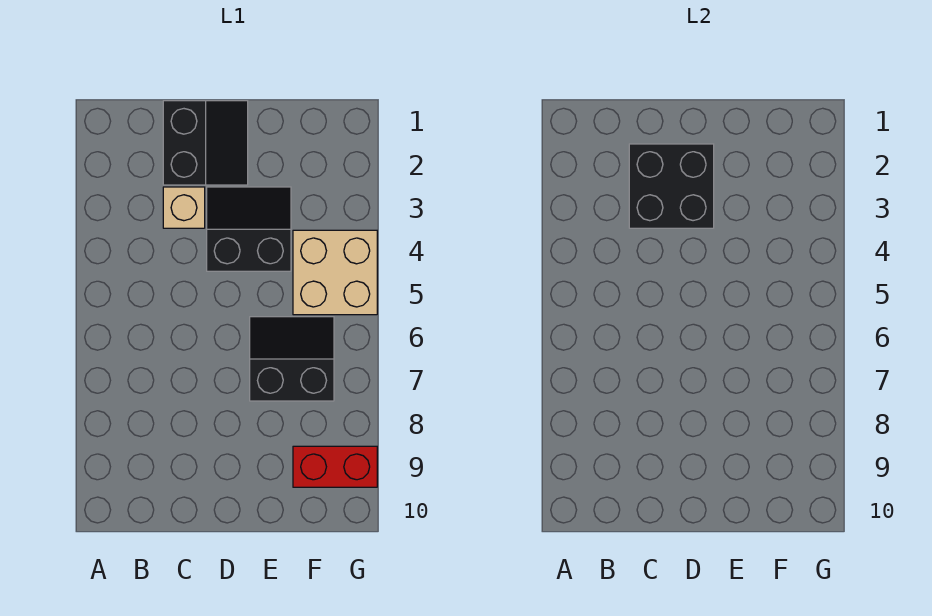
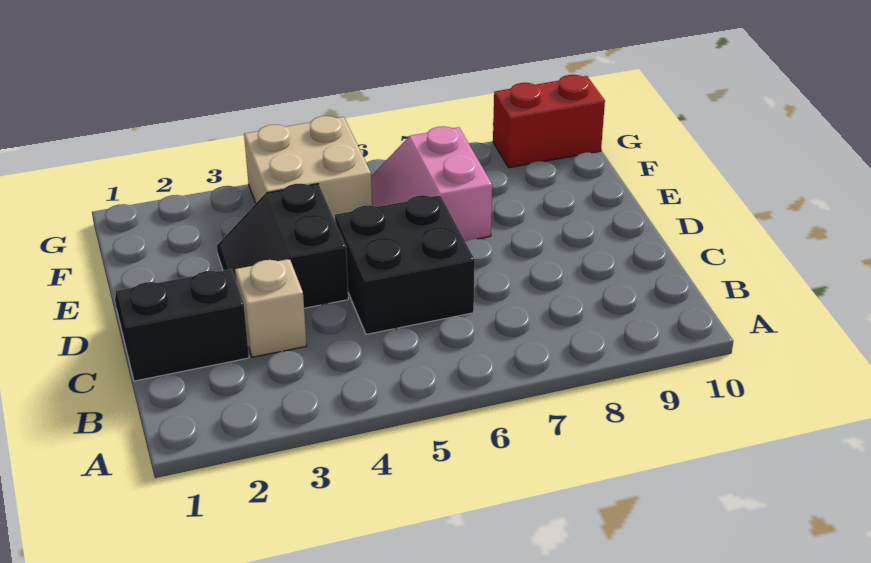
black brick C2:D3 level 2 -> black brick C5:D6 level 1
black slope E6:F7 level 1 top 7 -> pink slope E6:F7 level 1 top 7
red brick F9:G9 level 1 -> red brick G9:G10 level 1

